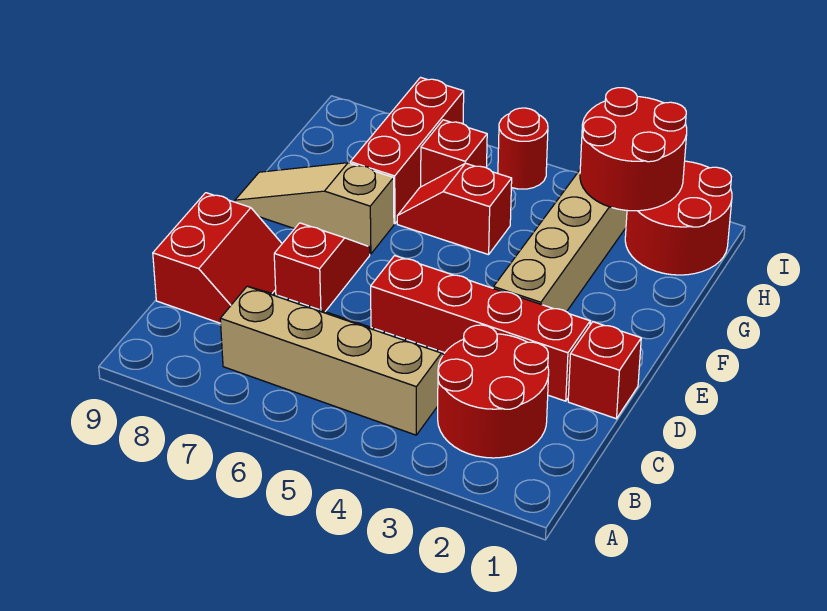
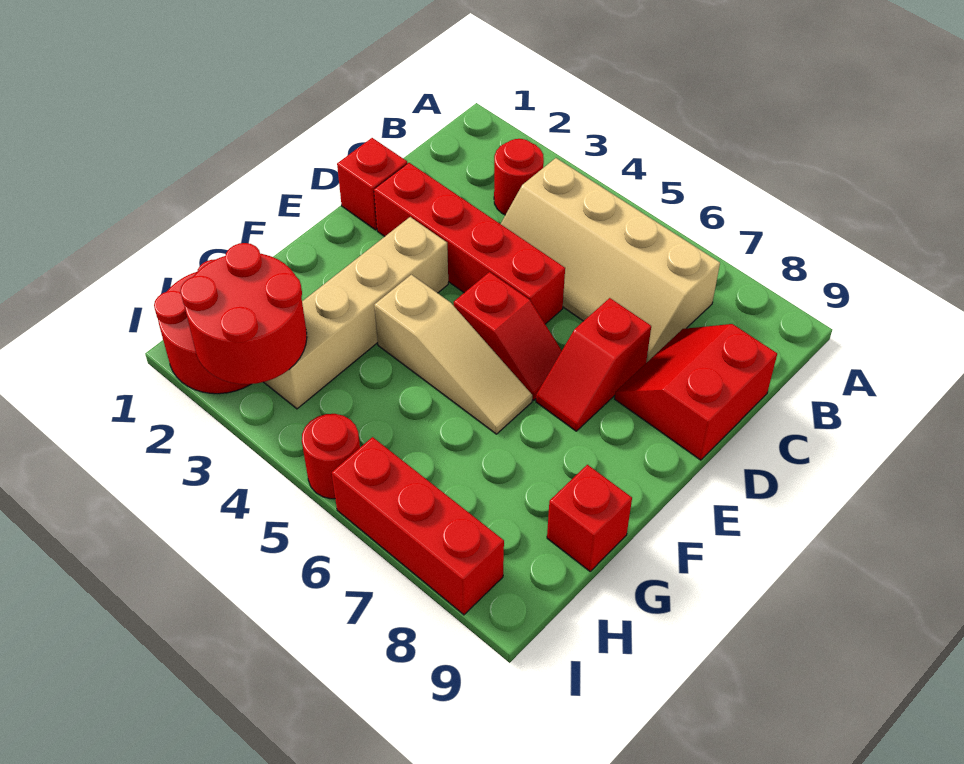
red round brick B2:C3 level 1 -> red round brick B3 level 1
tan slope F7:F9 level 1 top 7 -> tan slope F4:F6 level 1 top 4
red slope G5:G6 level 1 top 5 -> red slope E5:E6 level 1 top 5
red brick G7:I7 level 1 -> red brick I6:I8 level 1
red brick H6 level 1 -> red brick G9 level 1

